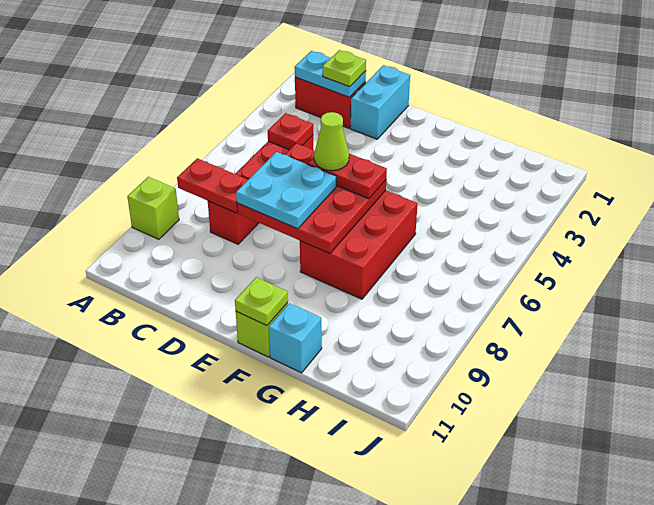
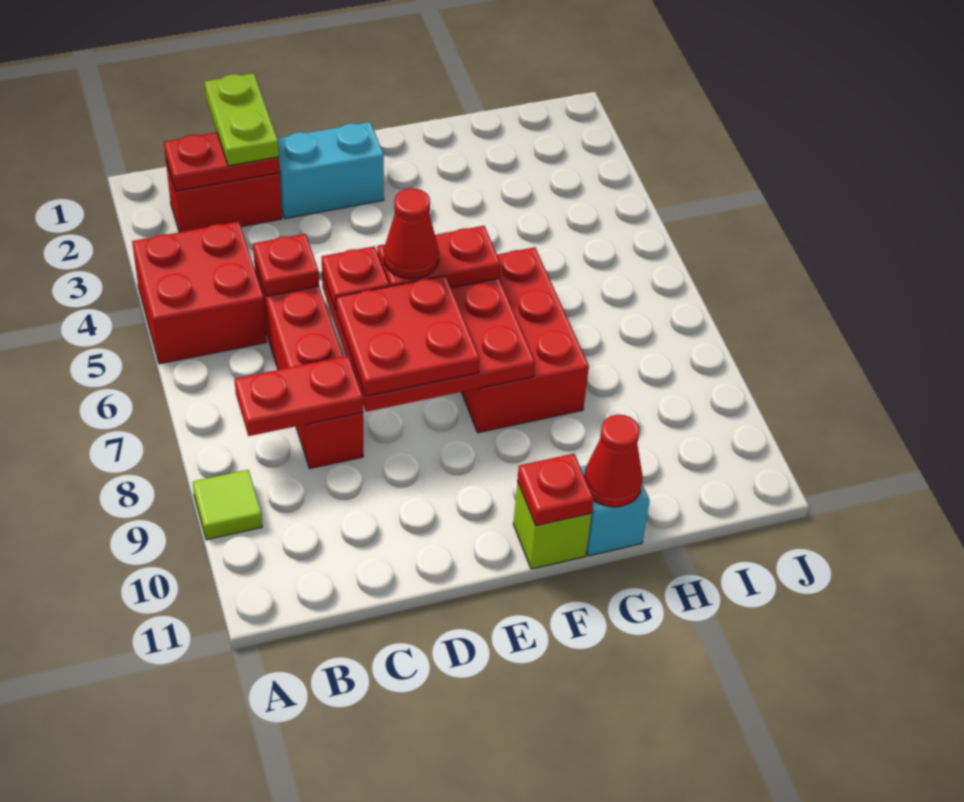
none -> red brick A4:B5 level 1
lime brick A9 level 1 -> lime tile A9 level 1
cyan plate B2:C2 level 2 -> red plate B2:C2 level 2
lime plate C2 level 3 -> lime plate C1:C2 level 3
cyan brick D1:D2 level 1 -> cyan brick D2:E2 level 1
none -> red plate D6 level 3
cyan plate D7:E8 level 3 -> red plate D7:E8 level 3
lime cone E6 level 4 -> red cone E6 level 4
lime plate F11 level 2 -> red plate F11 level 2
none -> red cone G11 level 2

